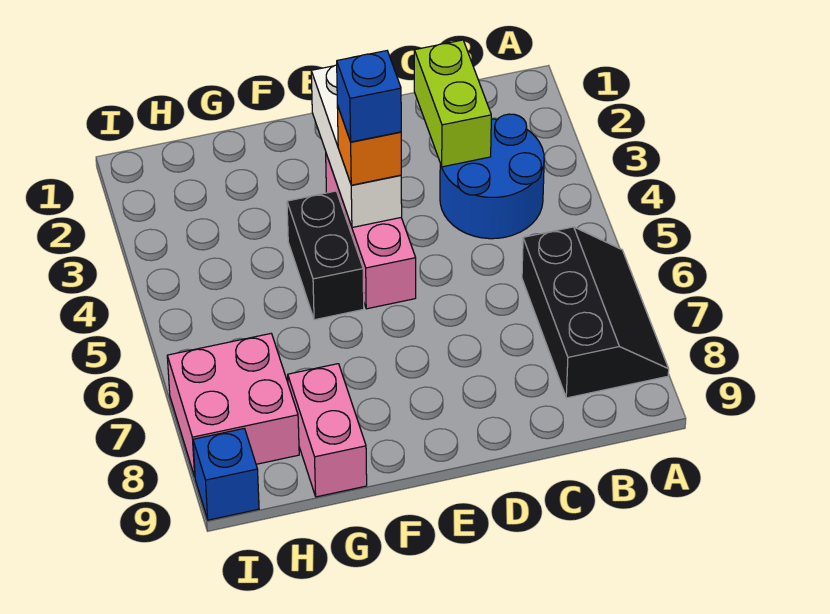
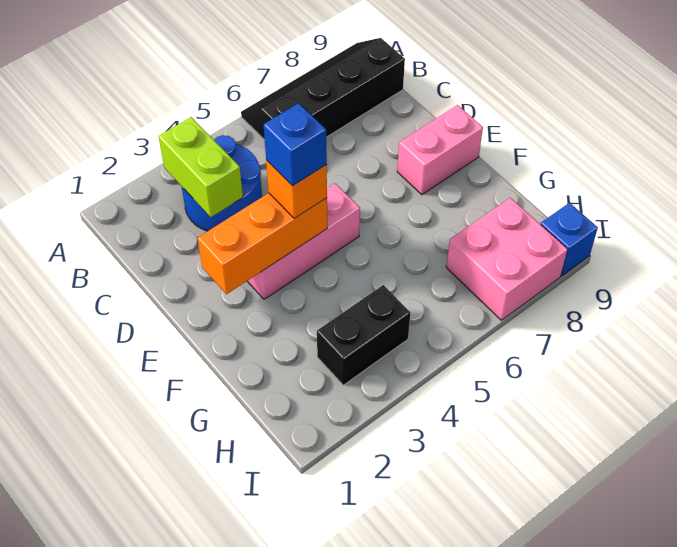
black slope A6:B8 level 1 top B -> black slope A6:B9 level 1 top B
lime brick C2:C3 level 2 -> lime brick B3:C3 level 2
white brick E2:E4 level 2 -> orange brick E2:E4 level 2
black brick F4:F5 level 1 -> black brick H3:H4 level 1
pink brick G8:G9 level 1 -> pink brick E8:E9 level 1

